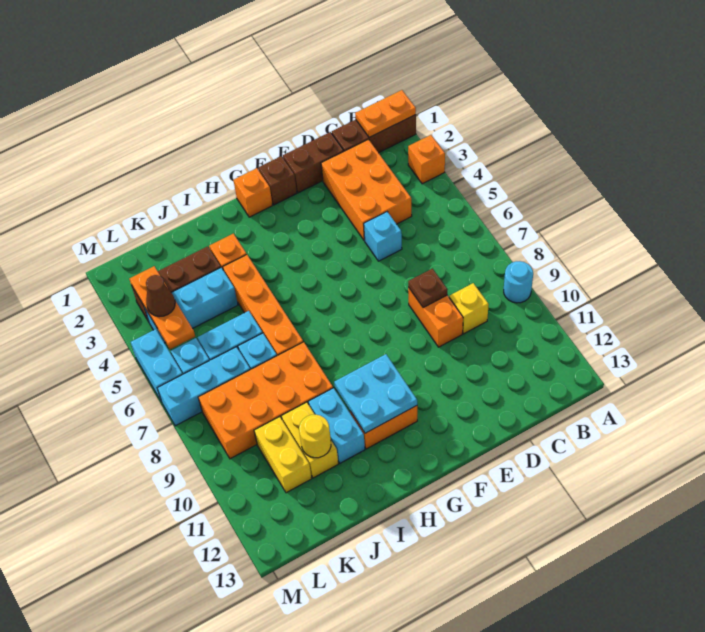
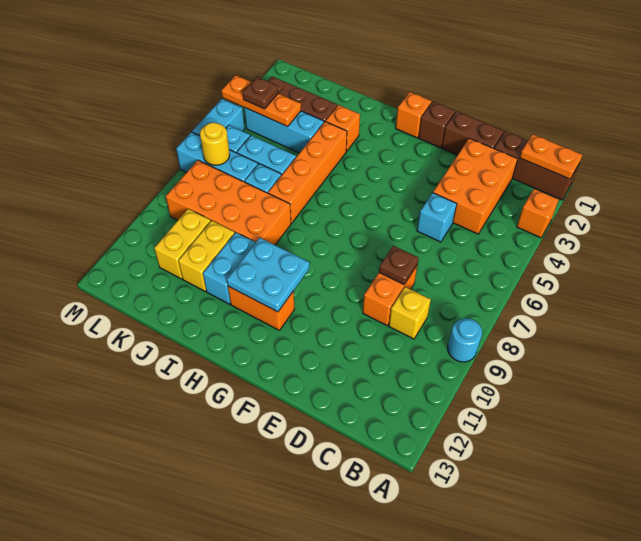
yellow round brick J11 level 2 -> yellow round brick L7 level 2
orange plate L3:L5 level 2 -> orange plate K4:M4 level 2
brown cone L4 level 3 -> brown plate L4 level 3

